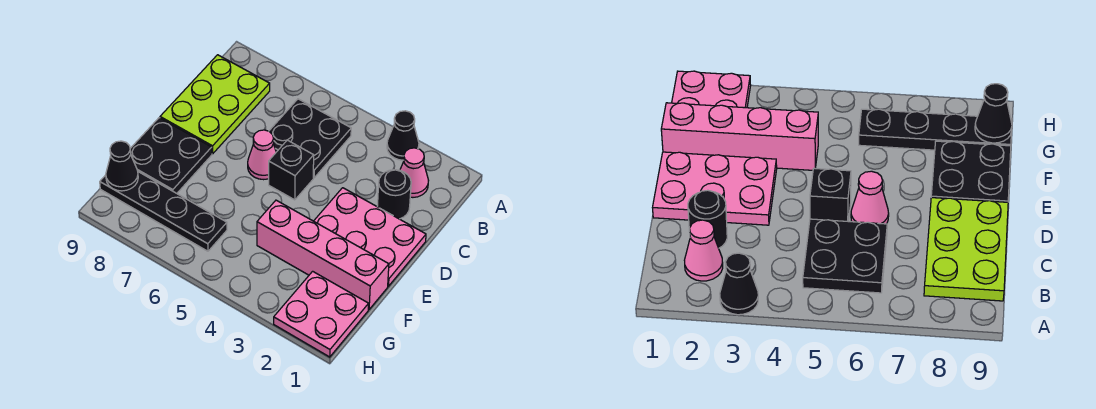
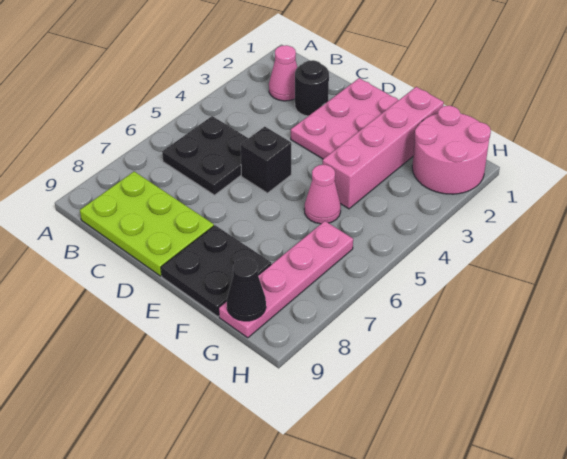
black cone A3 level 1 -> none
pink cone D6 level 1 -> pink cone F5 level 1
pink plate G1:H2 level 1 -> pink round brick G1:H2 level 1
black plate G6:G9 level 1 -> pink plate G6:G9 level 1

